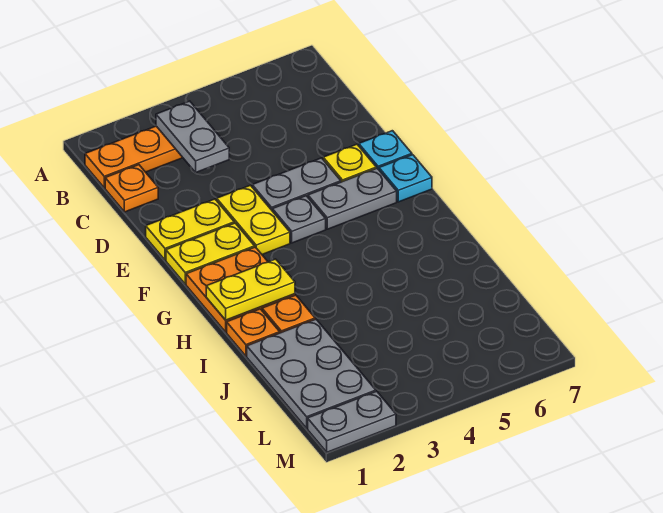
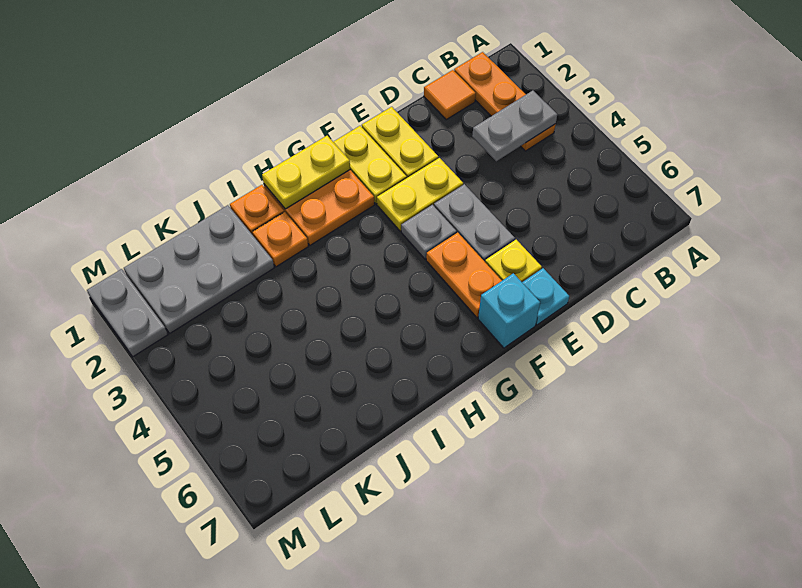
orange plate C1 level 1 -> orange tile C1 level 1
grey plate F5:F6 level 1 -> orange plate F5:F6 level 1
cyan plate F7 level 1 -> cyan brick F7 level 1
yellow plate H1:H2 level 2 -> yellow plate G1:H1 level 2

